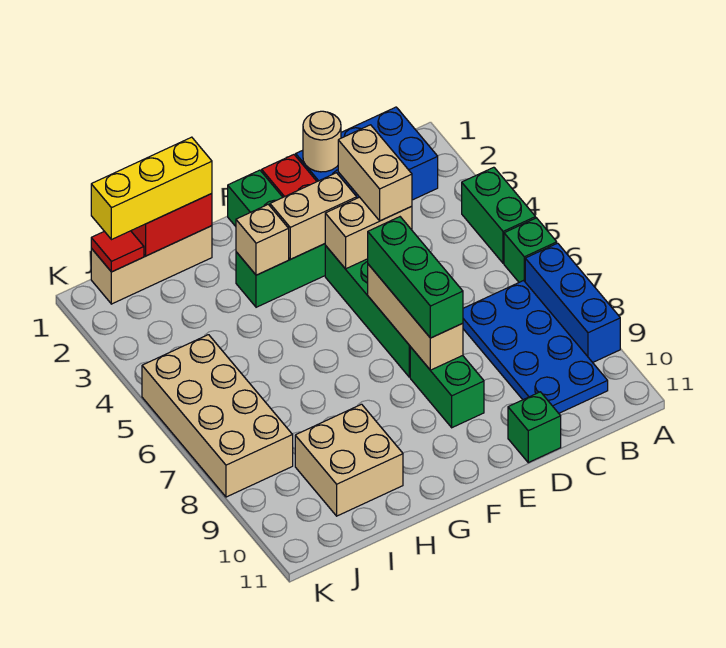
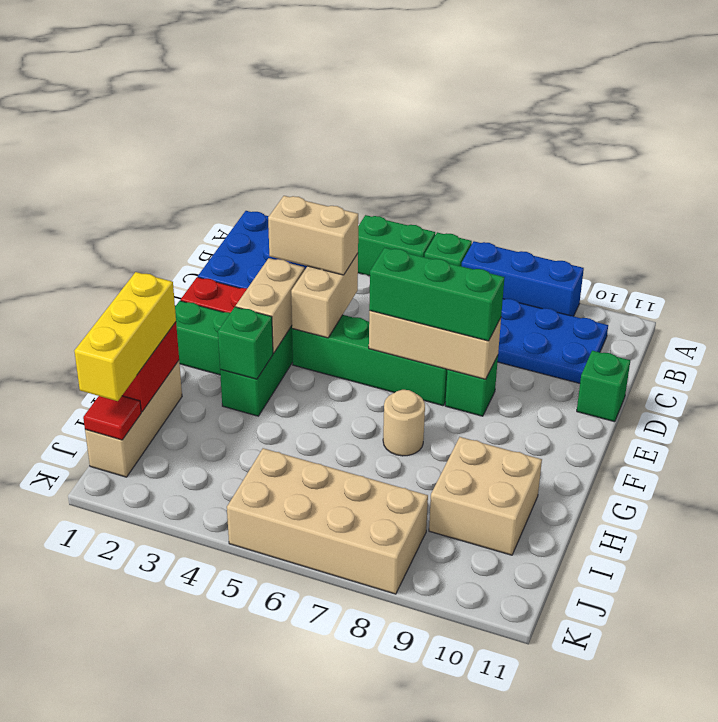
tan round brick D1 level 2 -> tan round brick G7 level 1
green brick E8:E9 level 1 -> green brick E8 level 1
tan brick G3 level 2 -> green brick G3 level 2

